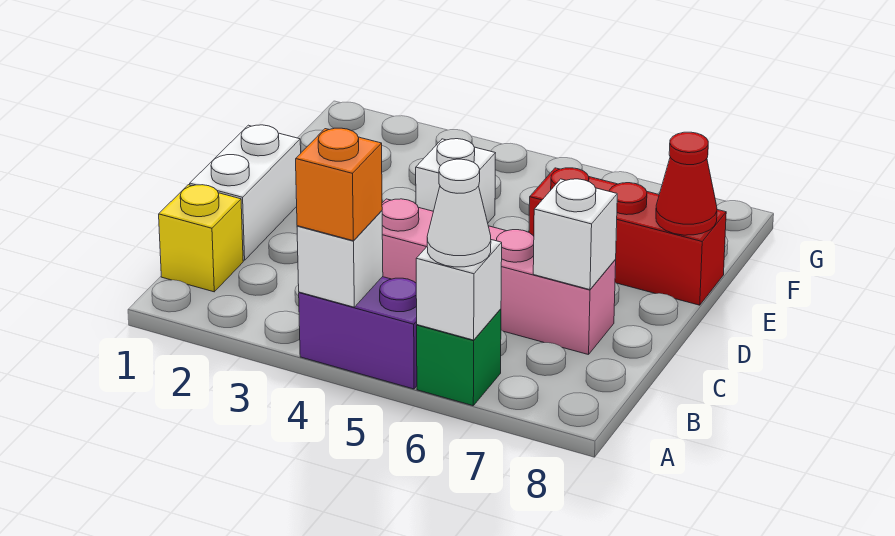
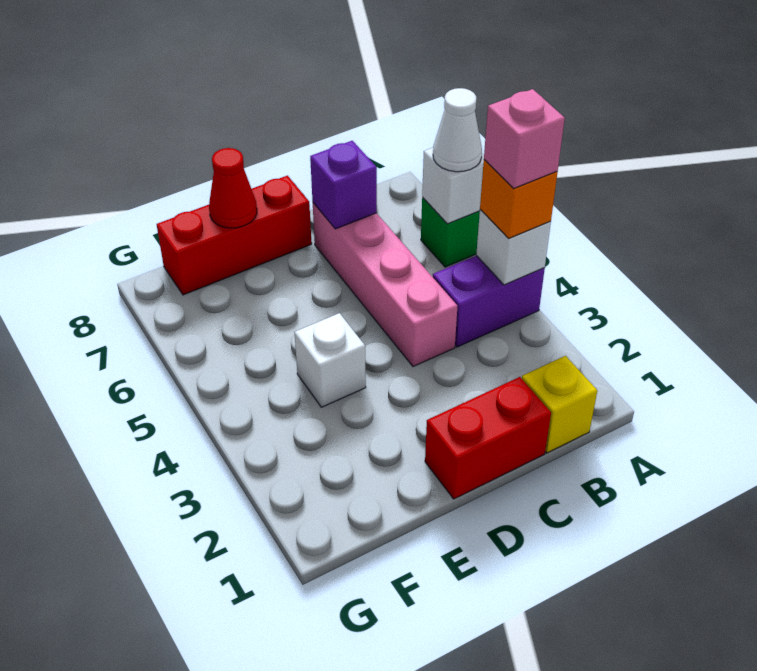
purple brick A4:A5 level 1 -> purple brick A4:B4 level 1
none -> pink brick A4 level 4
white brick C1:D1 level 1 -> red brick C1:D1 level 1
white brick C7 level 2 -> purple brick C7 level 2
red brick E6:E8 level 1 -> red brick D8:F8 level 1

